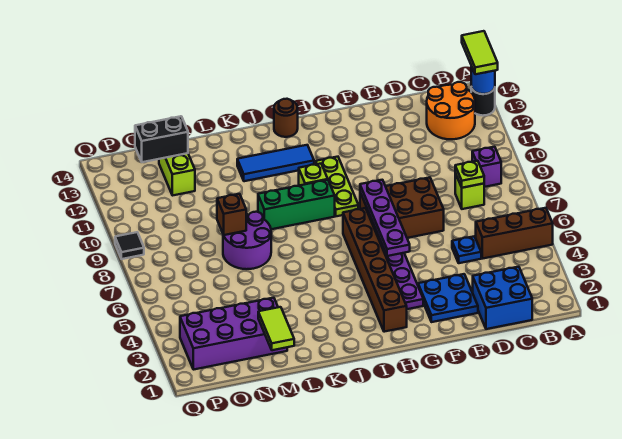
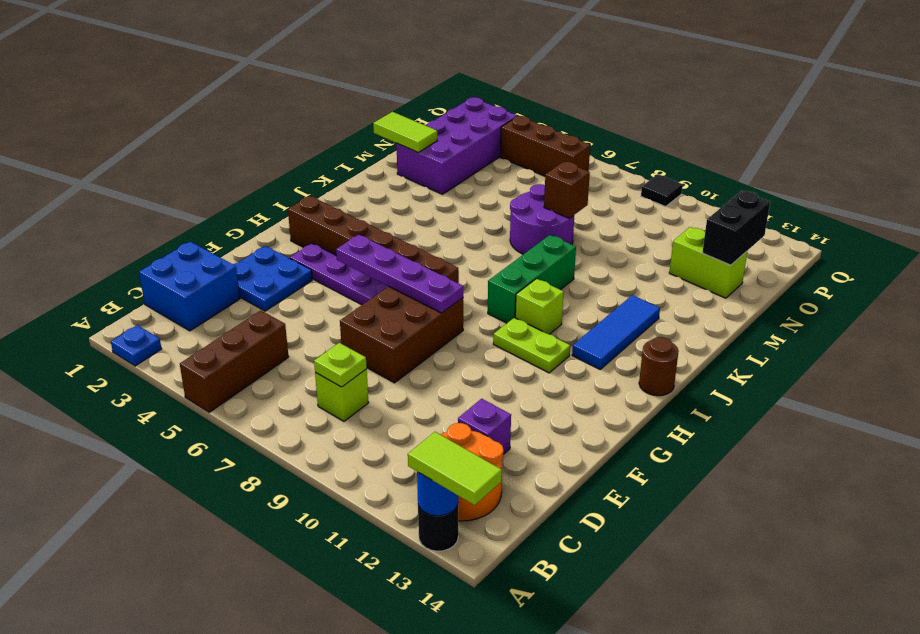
purple brick B9 level 1 -> purple brick D12 level 1
blue plate D5 level 1 -> blue plate A2 level 1
lime plate H9:H11 level 1 -> lime plate H10:H11 level 1
none -> brown brick P4:P6 level 1

